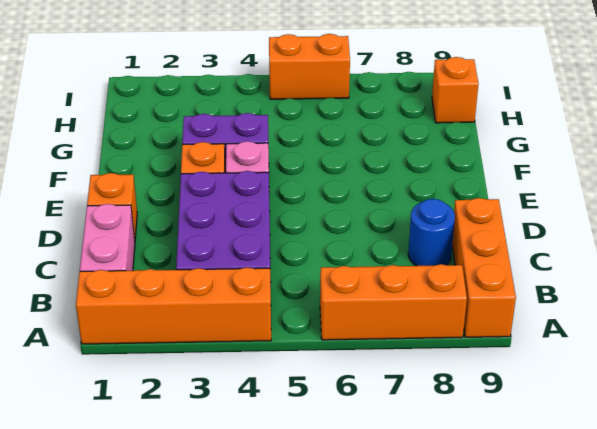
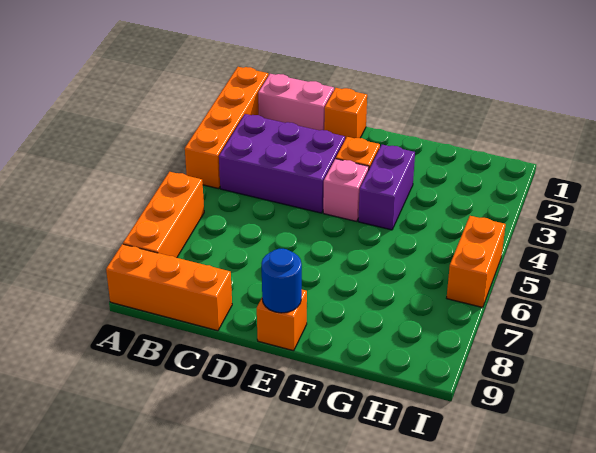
blue round brick C8 level 1 -> blue round brick E9 level 2
orange brick H9 level 1 -> orange brick E9 level 1

